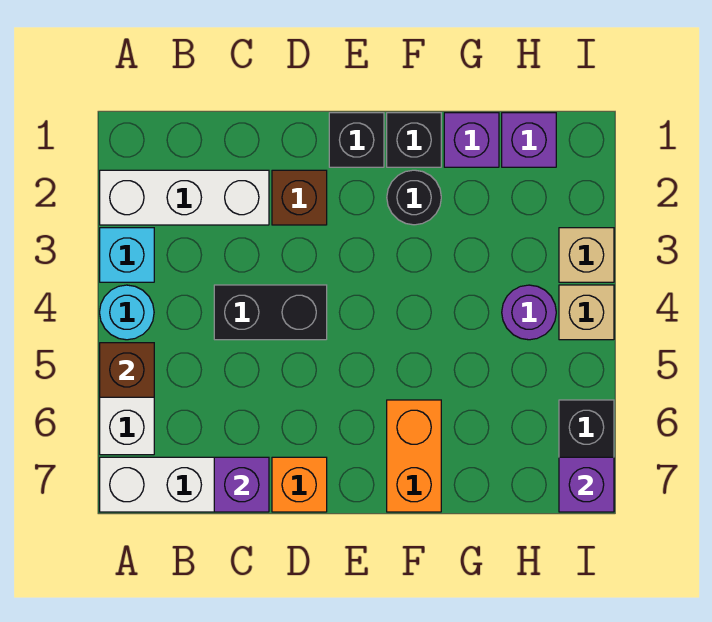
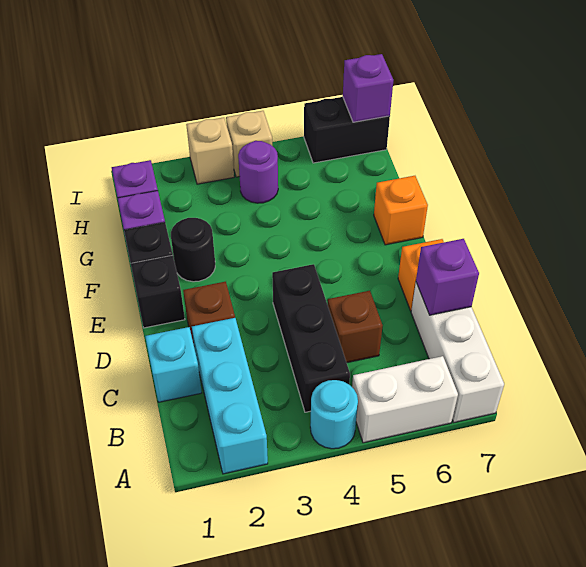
white brick A2:C2 level 1 -> cyan brick A2:C2 level 1
cyan brick A3 level 1 -> cyan brick C1 level 1
brown brick A5 level 2 -> brown brick C5 level 1
black brick C4:D4 level 1 -> black brick B4:D4 level 1
orange brick F6:F7 level 1 -> orange brick F7 level 1

